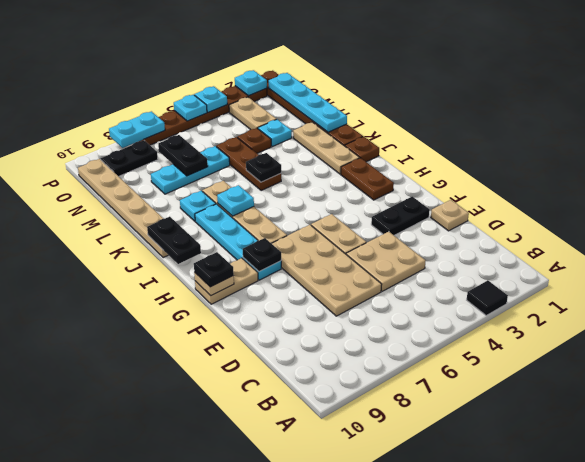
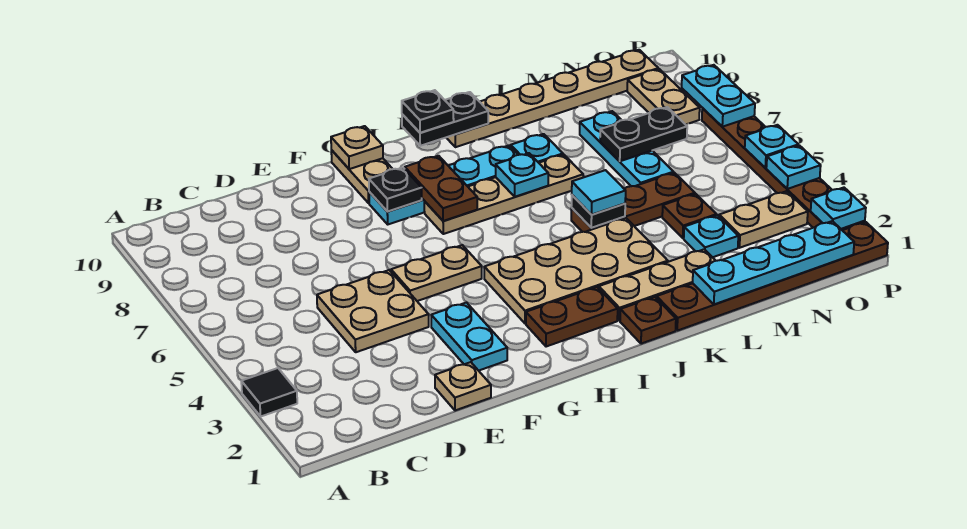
tan plate D6:G7 level 1 -> tan plate H3:K4 level 1
black plate F2:F3 level 1 -> cyan plate F2:F3 level 1
black plate G10 level 3 -> black plate I10 level 3
none -> brown plate H7:H8 level 2
none -> cyan tile K5 level 3
black plate O8:O9 level 1 -> tan plate O8:O9 level 1

